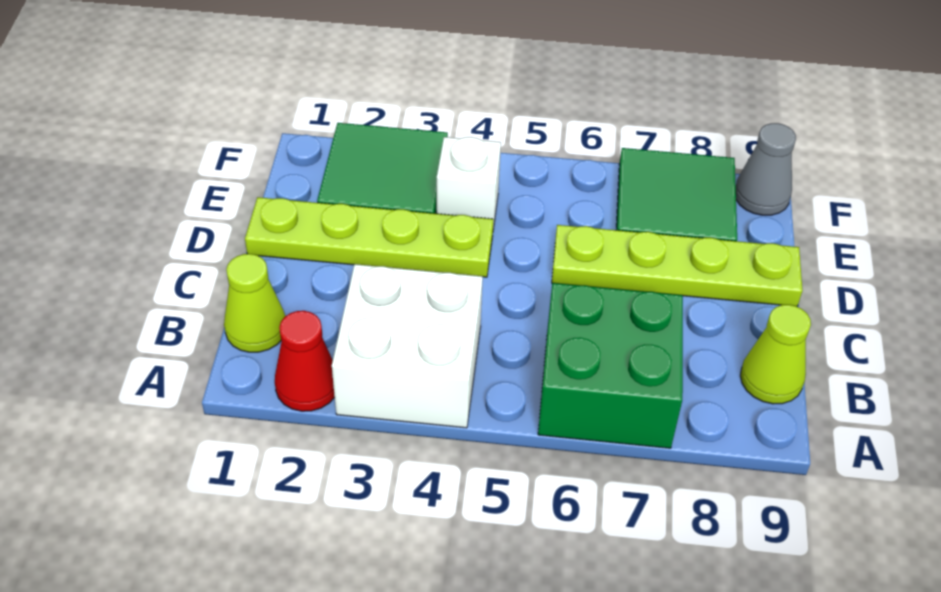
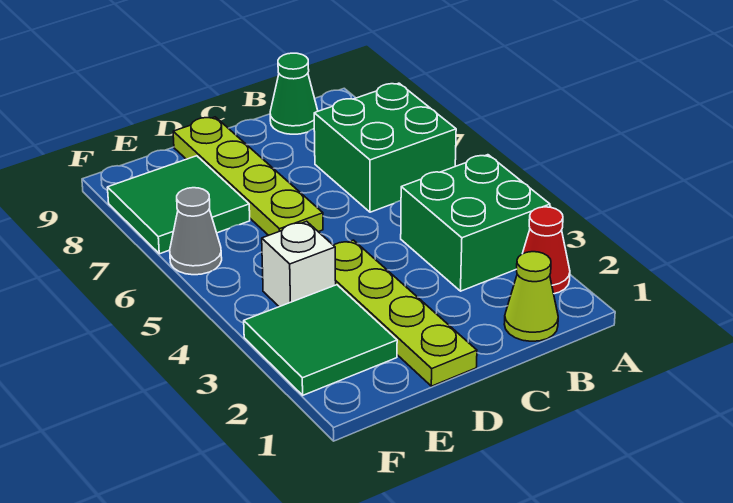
white brick A3:B4 level 1 -> green brick A3:B4 level 1
lime cone B9 level 1 -> green cone B9 level 1
grey cone F9 level 1 -> grey cone F6 level 1

